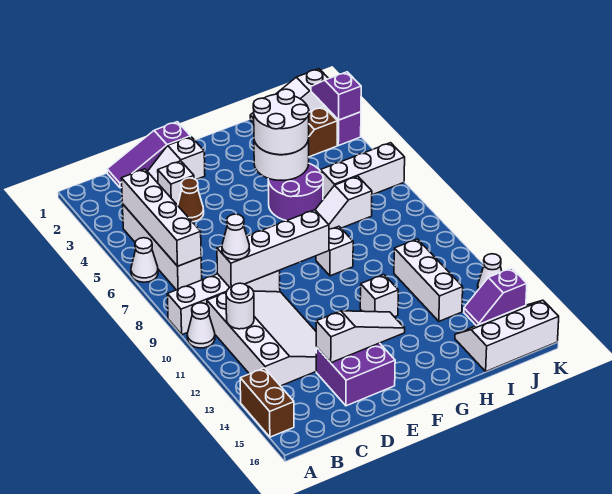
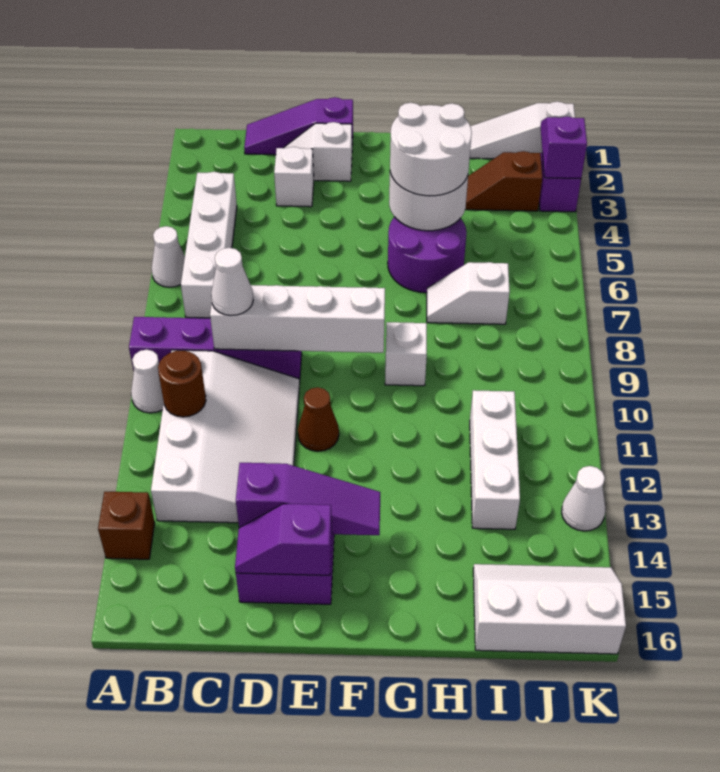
white brick A9:D9 level 1 -> purple brick A9:D9 level 1
brown brick A14:A15 level 1 -> brown brick A14 level 1
white brick B4:B7 level 2 -> none
white round brick B11 level 2 -> brown round brick B11 level 2
brown cone D4 level 1 -> brown cone E11 level 1
white slope D14:F14 level 2 top D -> purple slope D14:F14 level 2 top D
white brick G12 level 1 -> none
white brick I6:K6 level 1 -> none
purple slope J14:K14 level 1 top K -> purple slope D15:E15 level 2 top E

